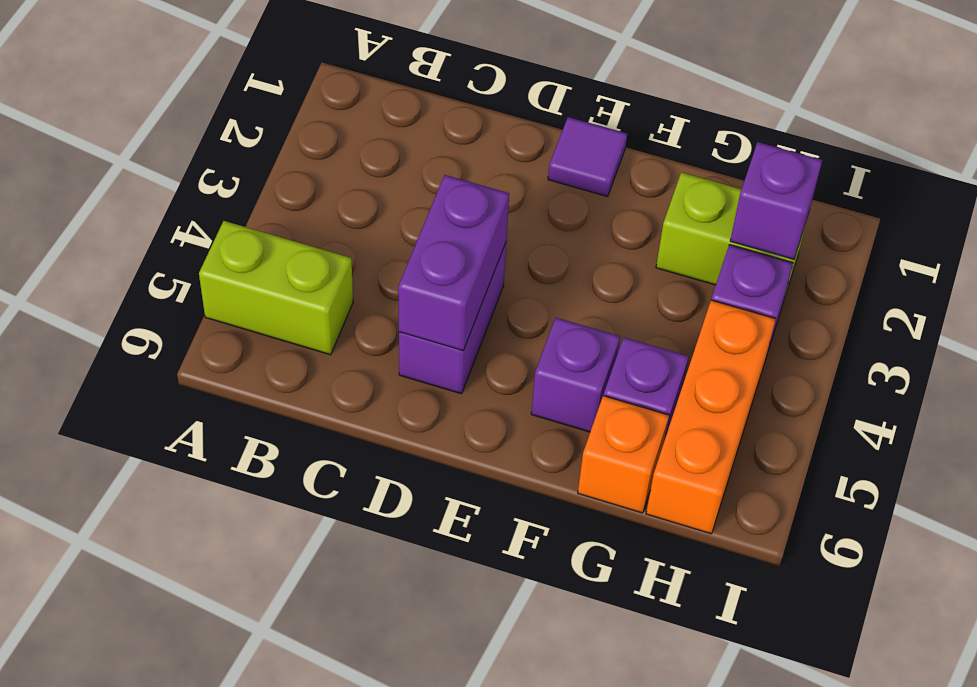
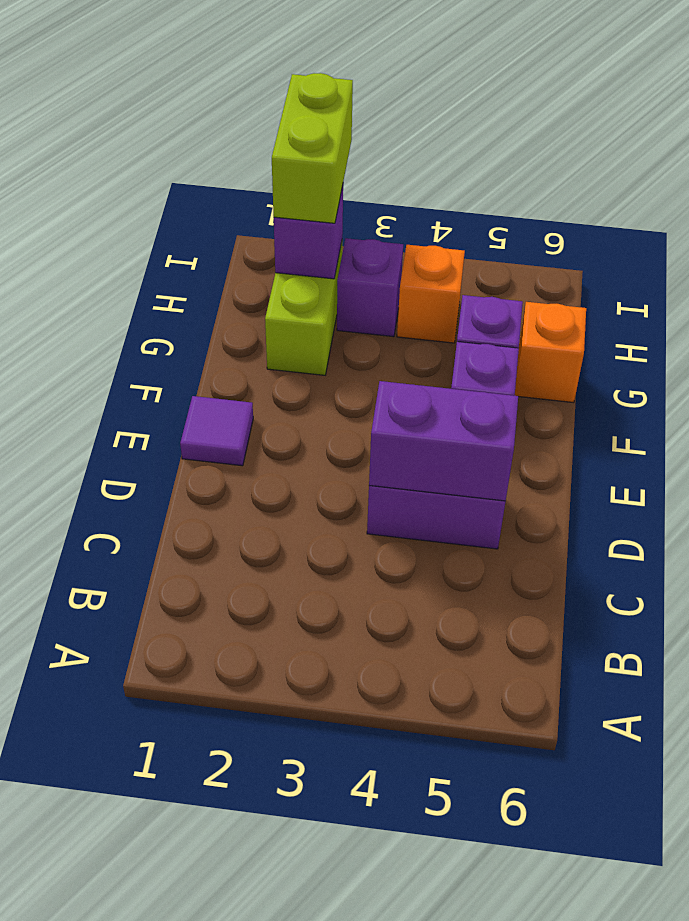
lime brick A5:B5 level 1 -> lime brick H2:I2 level 3
orange brick H4:H6 level 1 -> orange brick H4 level 1

